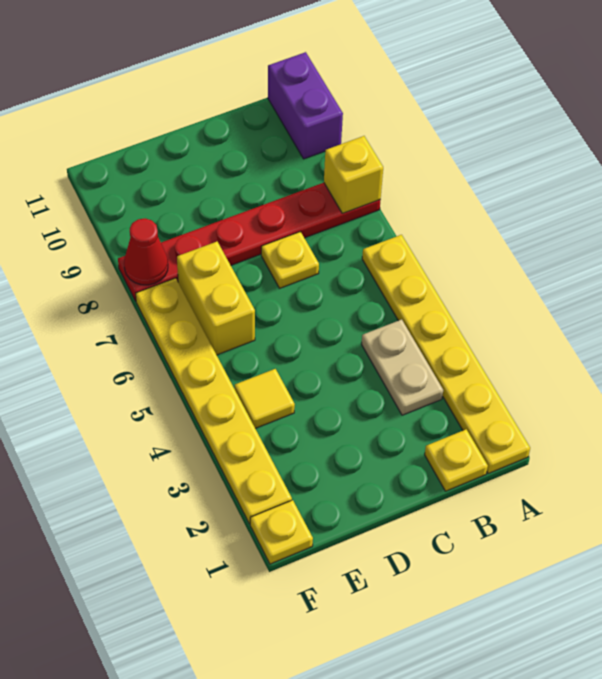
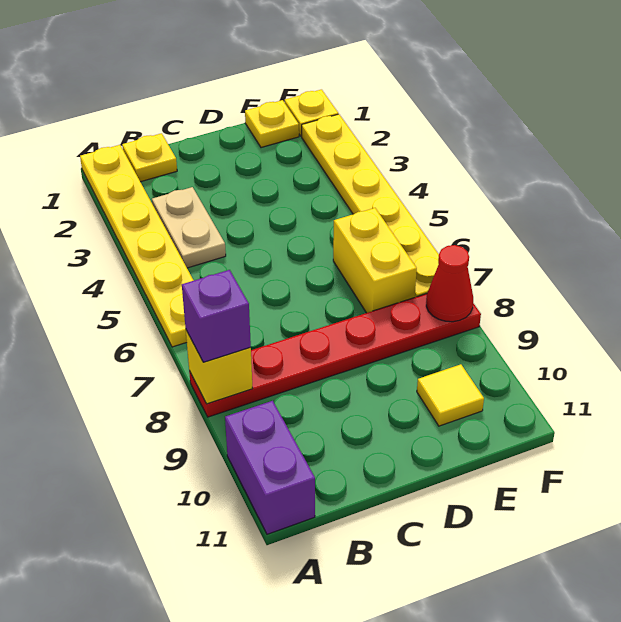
none -> purple brick A8 level 3
yellow plate C7 level 1 -> yellow plate E1 level 1
yellow tile E4 level 1 -> yellow tile E10 level 1

